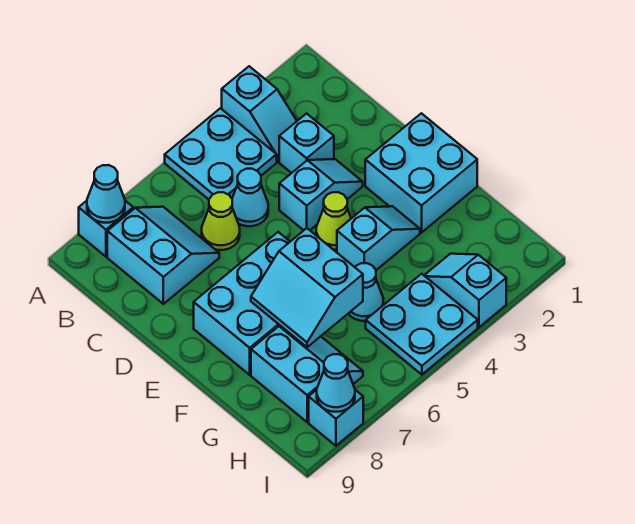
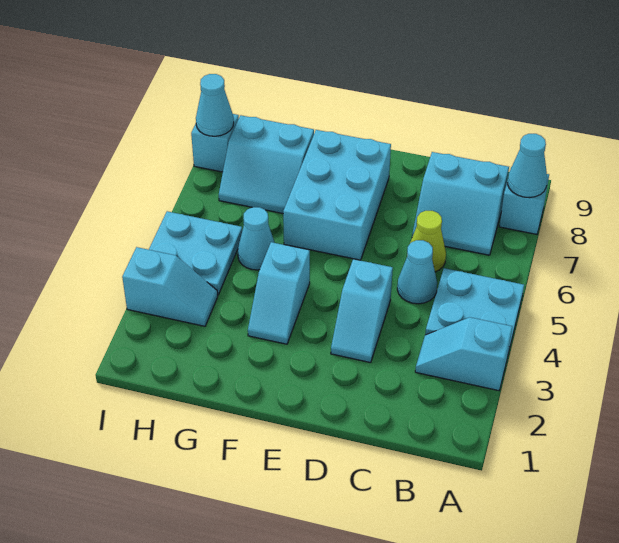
cyan brick C3 level 1 -> none
cyan brick E1:F2 level 1 -> none
lime cone E4 level 1 -> none
cyan slope F6:G7 level 2 top 6 -> none

